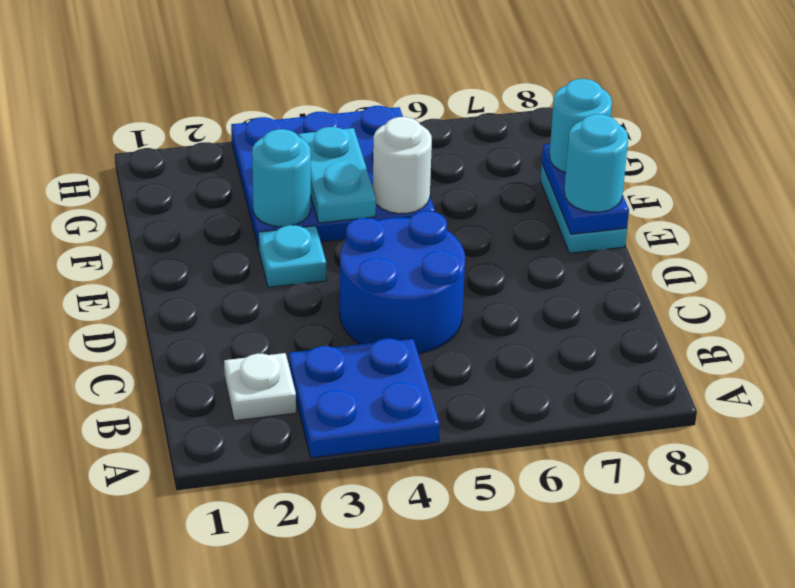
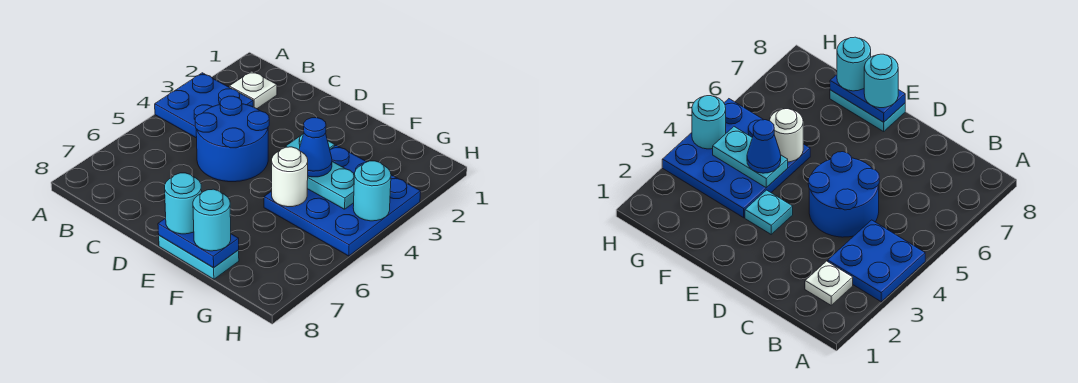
cyan round brick F3 level 2 -> cyan round brick H4 level 2
none -> blue cone F4 level 3

